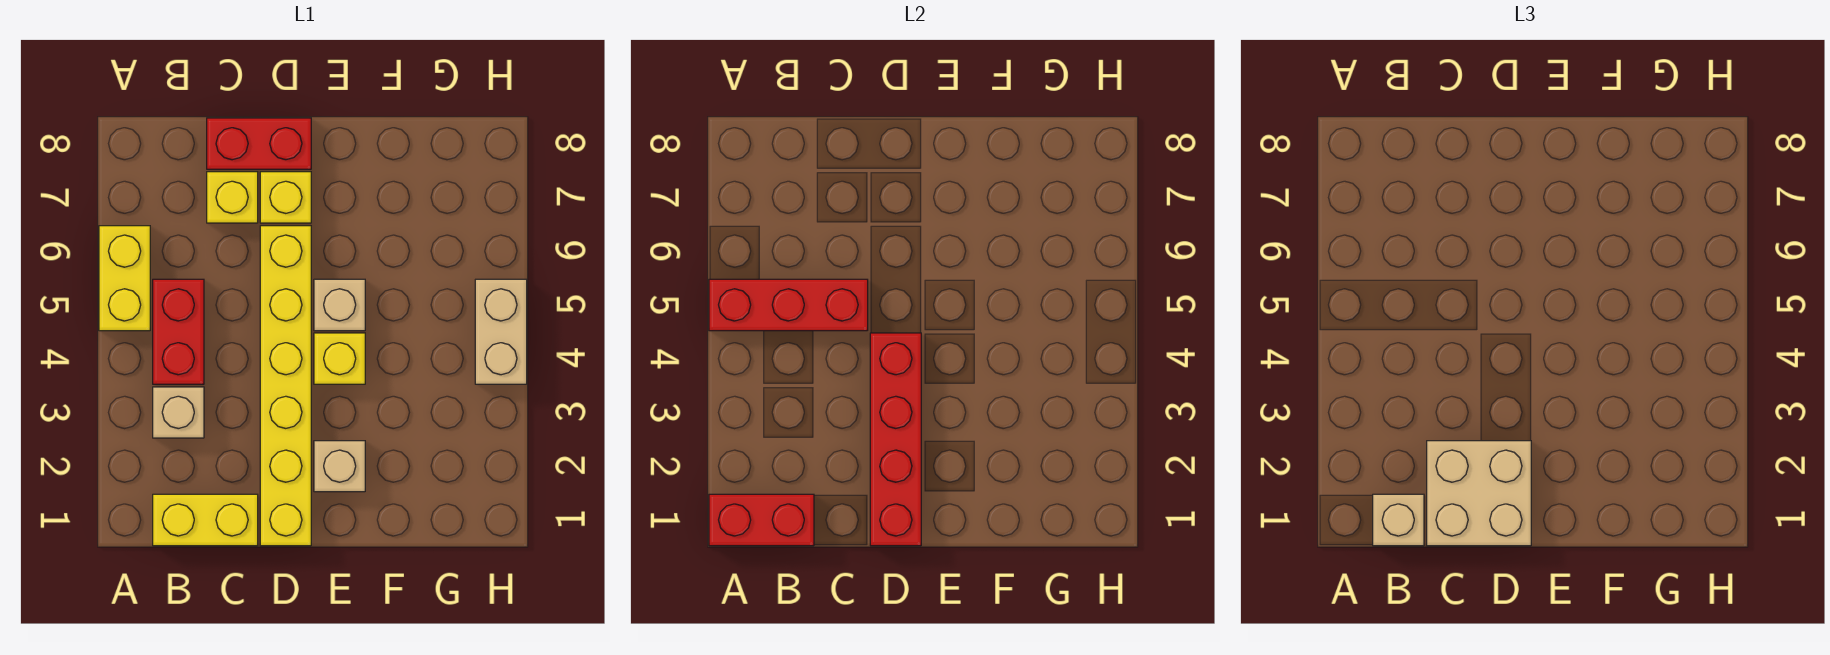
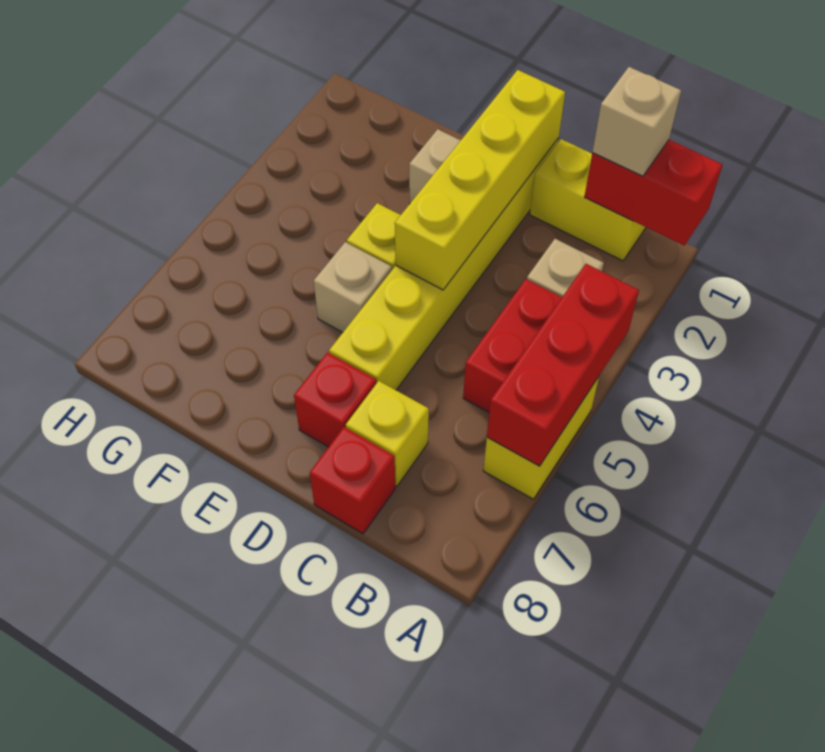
red brick A5:C5 level 2 -> red brick A4:A6 level 2
tan brick C1:D2 level 3 -> none
red brick C8:D8 level 1 -> red brick C8 level 1
red brick D1:D4 level 2 -> yellow brick D1:D4 level 2
yellow brick D7 level 1 -> red brick D7 level 1
tan brick H4:H5 level 1 -> none

